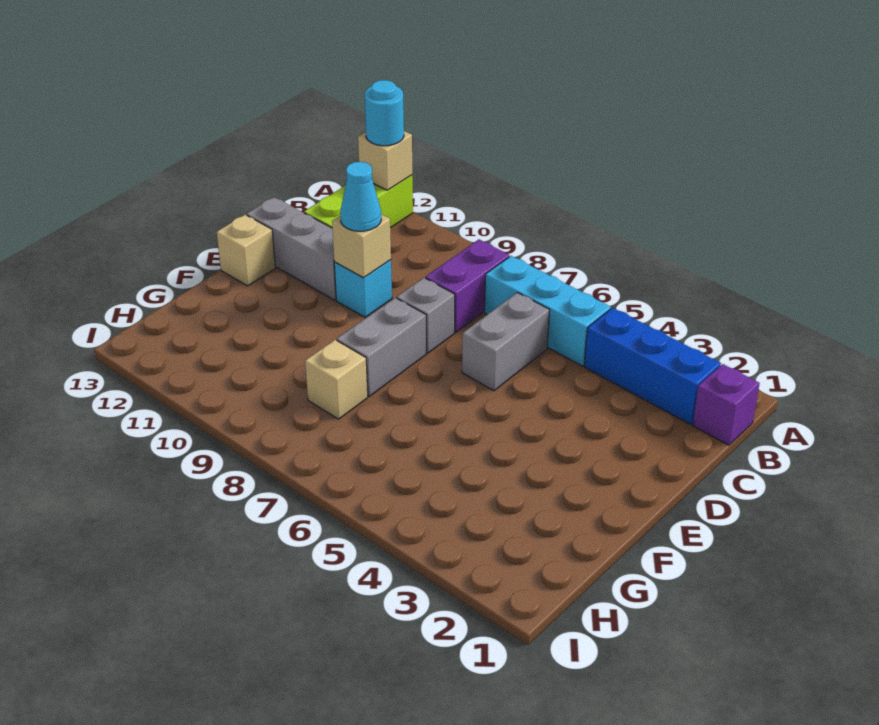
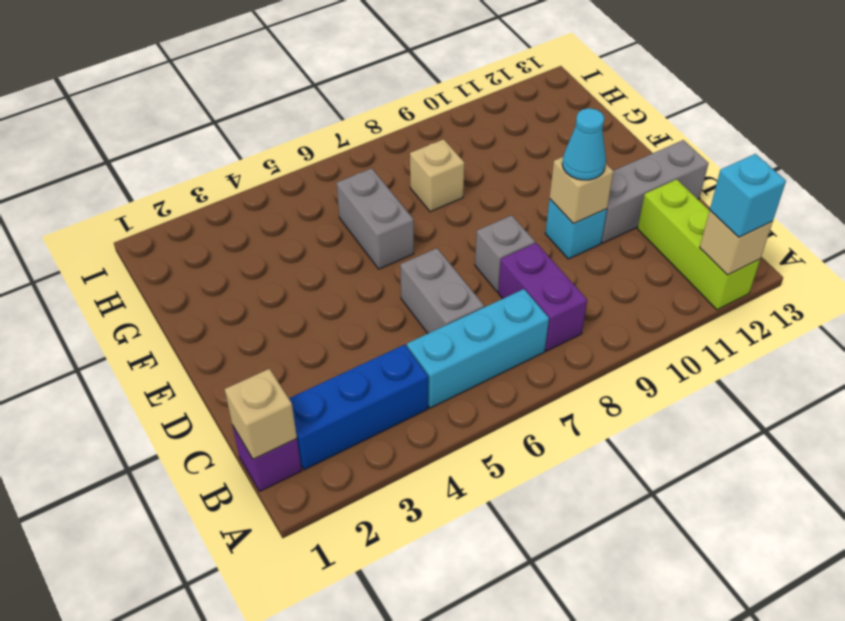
cyan round brick A12 level 3 -> cyan brick A12 level 3
grey brick E8:F8 level 1 -> grey brick F6:G6 level 1
tan brick E13 level 1 -> tan brick B1 level 2

